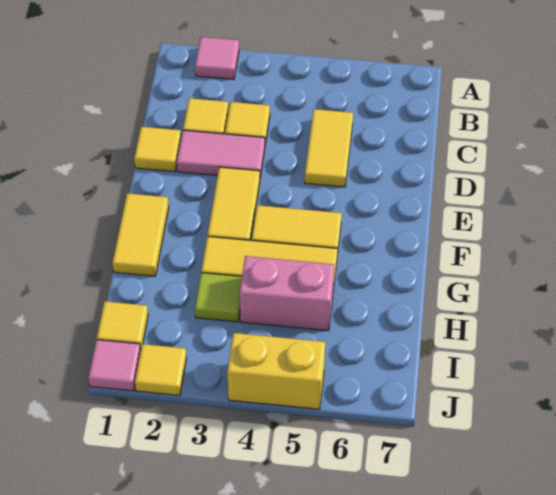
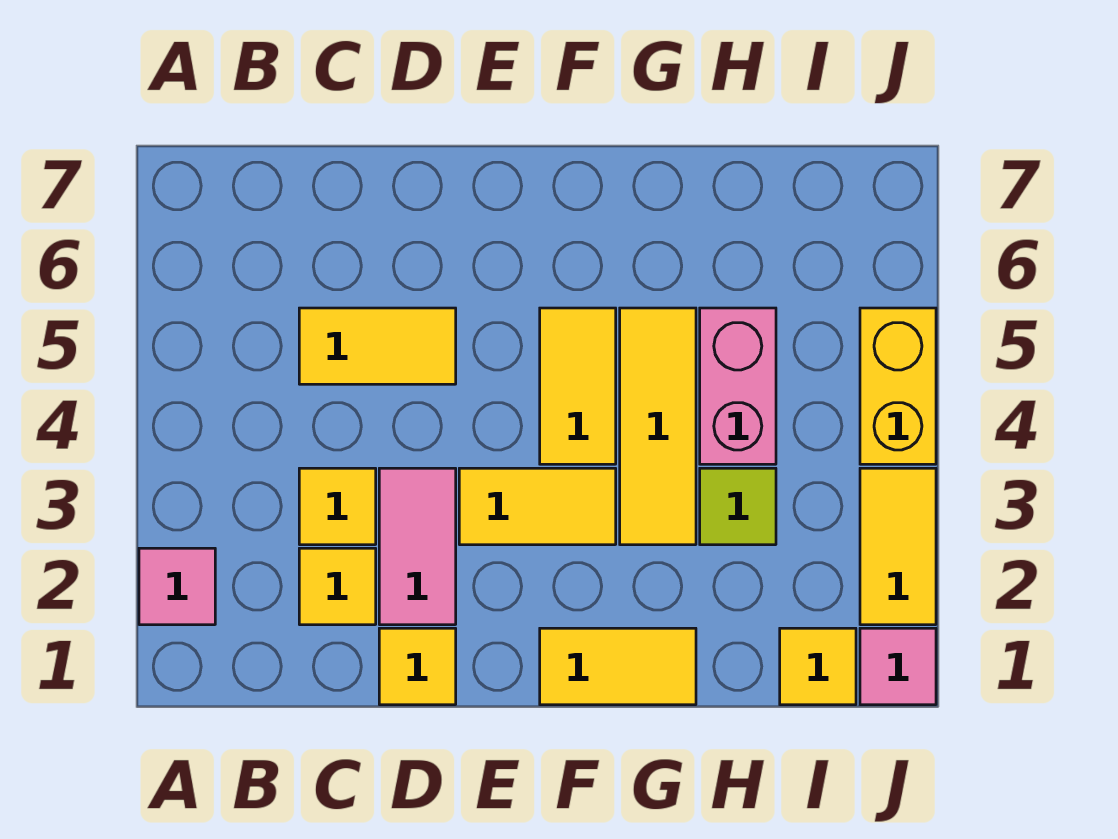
yellow tile J2 level 1 -> yellow tile J2:J3 level 1

